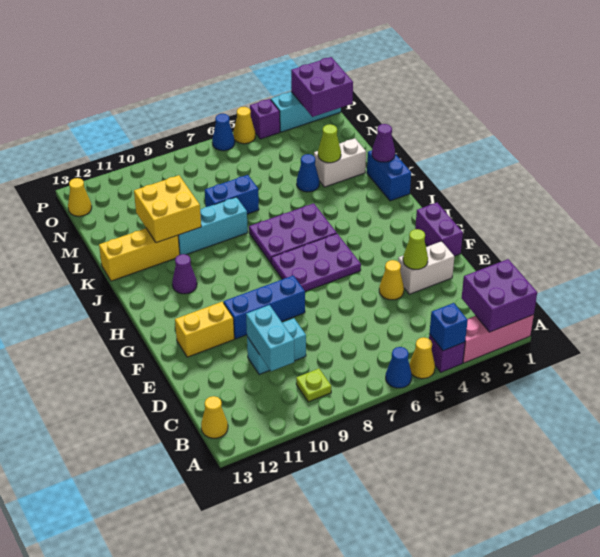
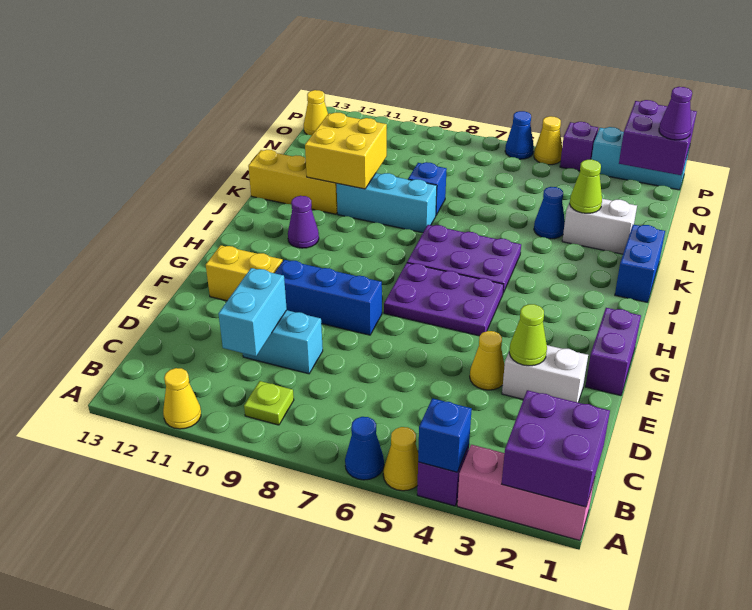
yellow cone B13 level 1 -> yellow cone A11 level 1
purple cone K1 level 2 -> purple cone O1 level 3
blue brick L7:L8 level 1 -> blue brick L8 level 1

